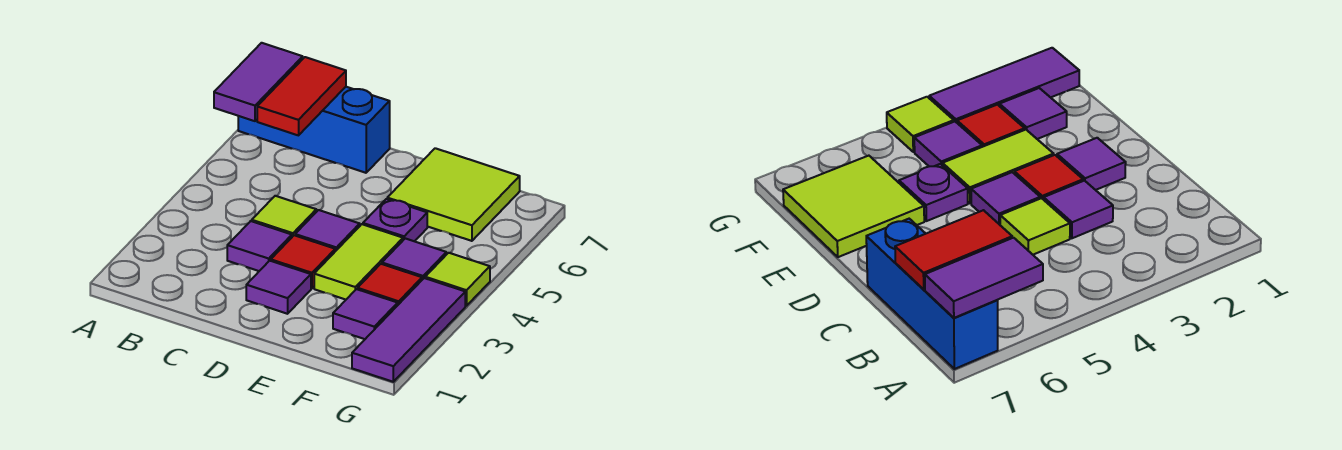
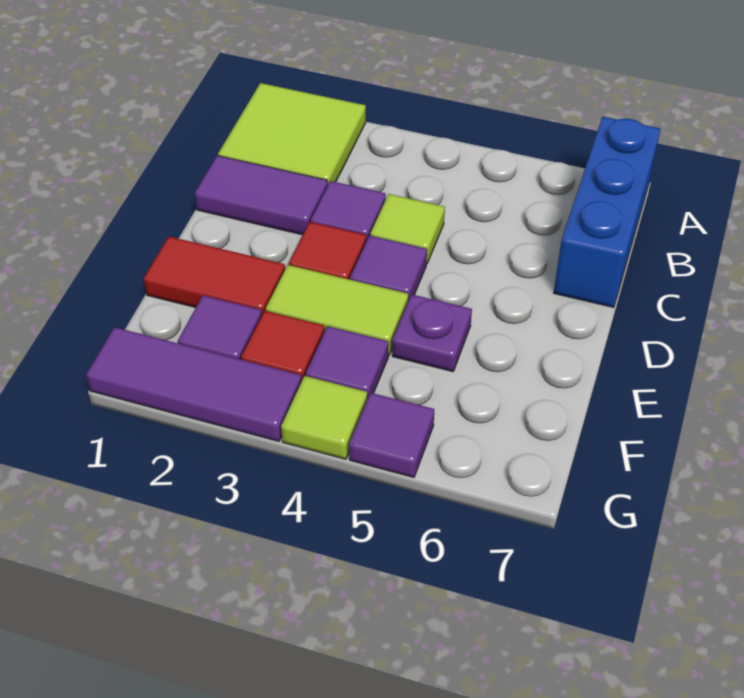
purple tile A6:A7 level 2 -> purple tile C1:C2 level 1
red tile B6:B7 level 2 -> red tile E1:E2 level 1
purple tile D2 level 1 -> purple tile G5 level 1
lime tile E6:F7 level 1 -> lime tile A1:B2 level 1

